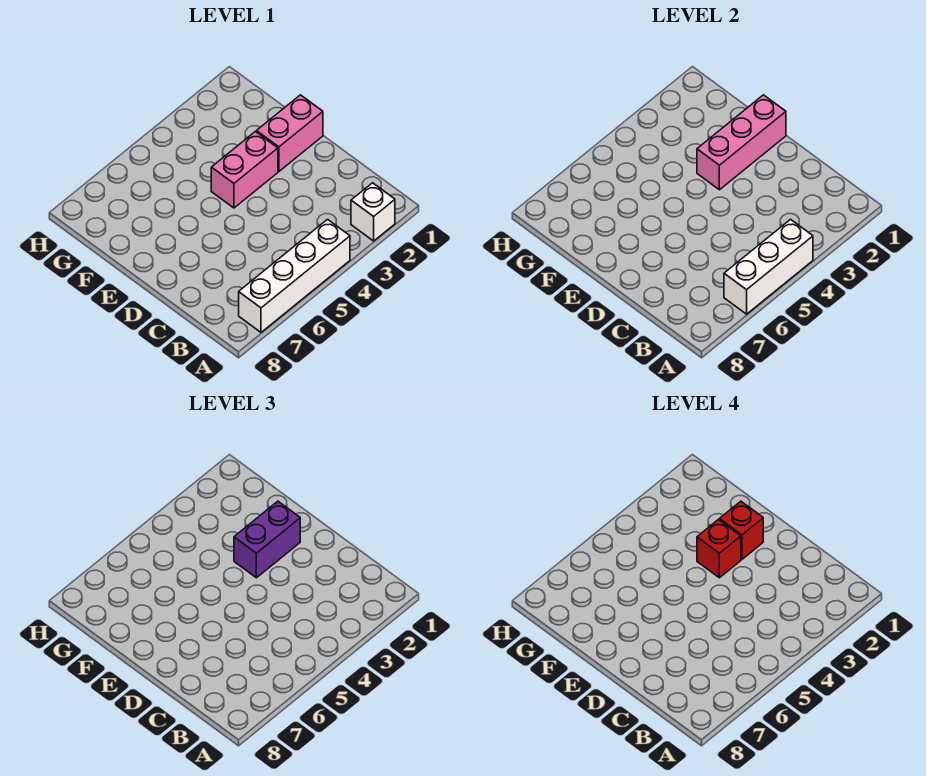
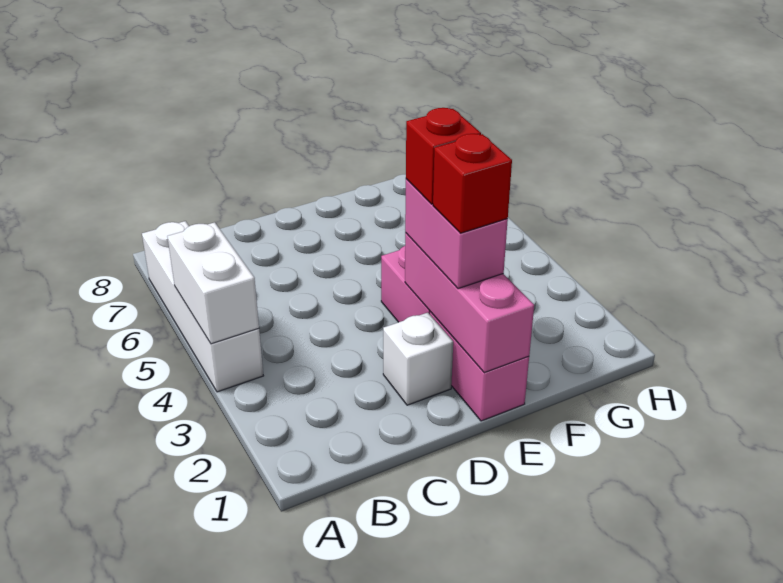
white brick A2 level 1 -> white brick D2 level 1
white brick A4:A6 level 2 -> white brick A4:A5 level 2
purple brick E2:E3 level 3 -> pink brick E2:E3 level 3

